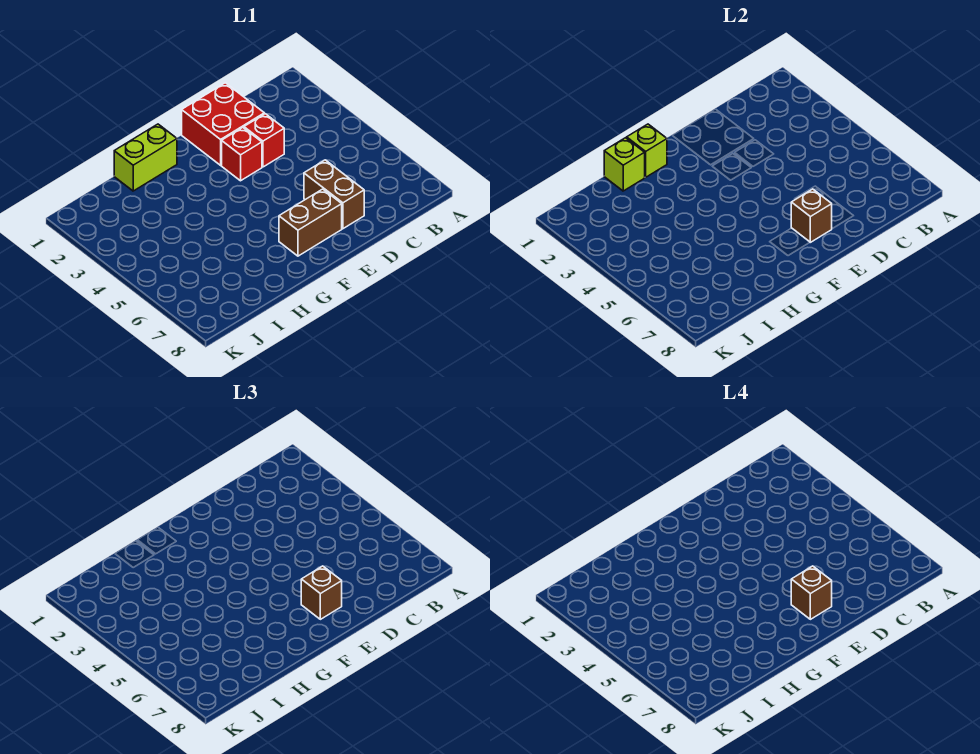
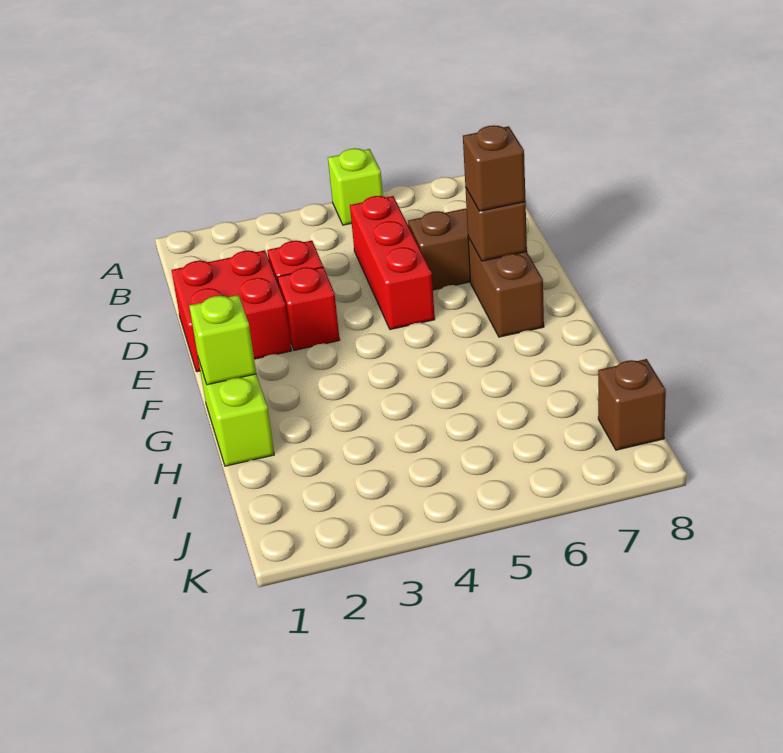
none -> red brick C5:E5 level 1
brown brick E7 level 4 -> brown brick J8 level 1
lime brick H1 level 2 -> lime brick A5 level 1

